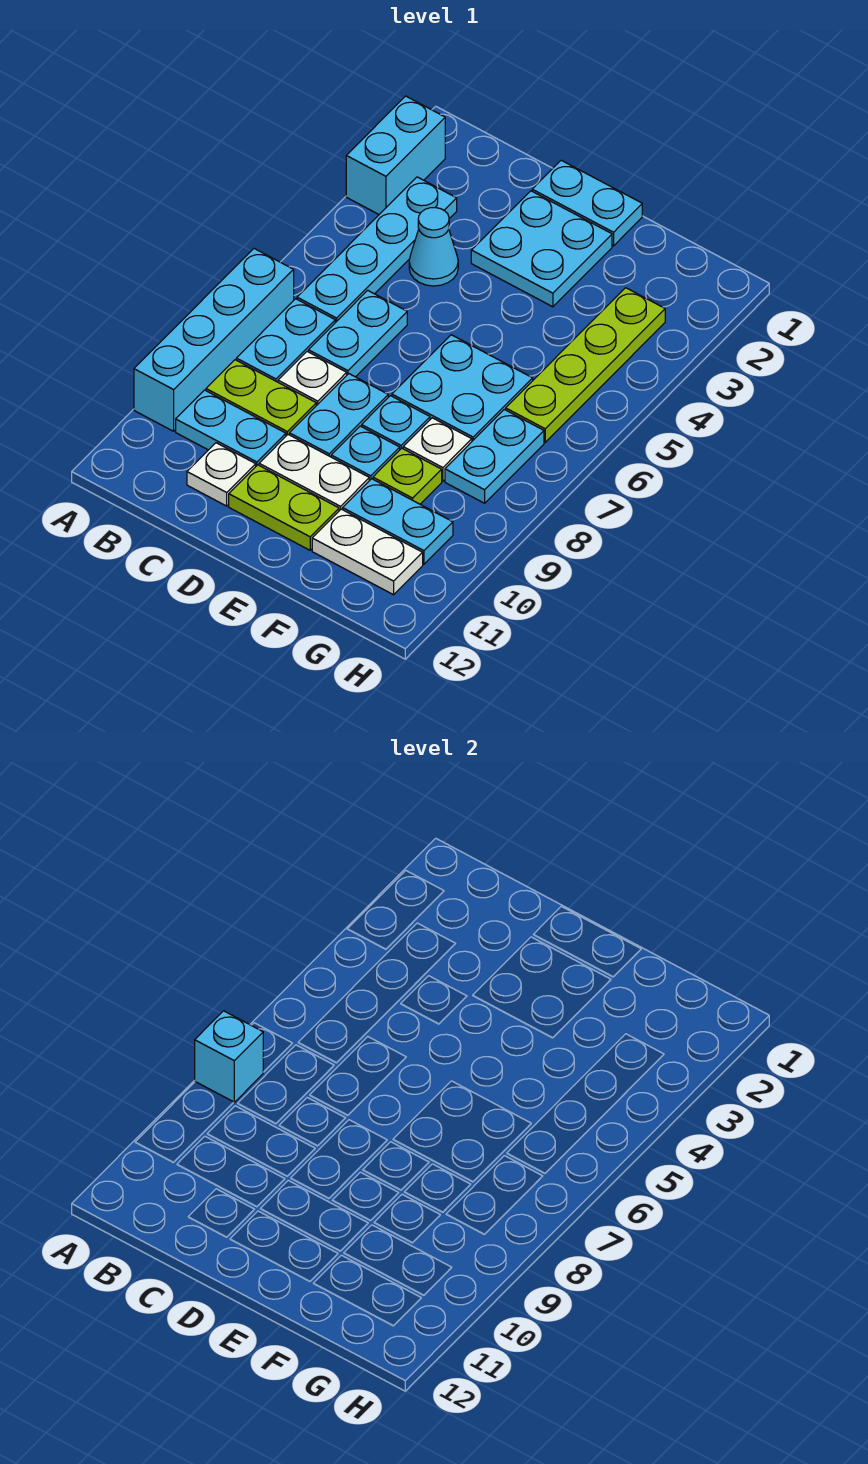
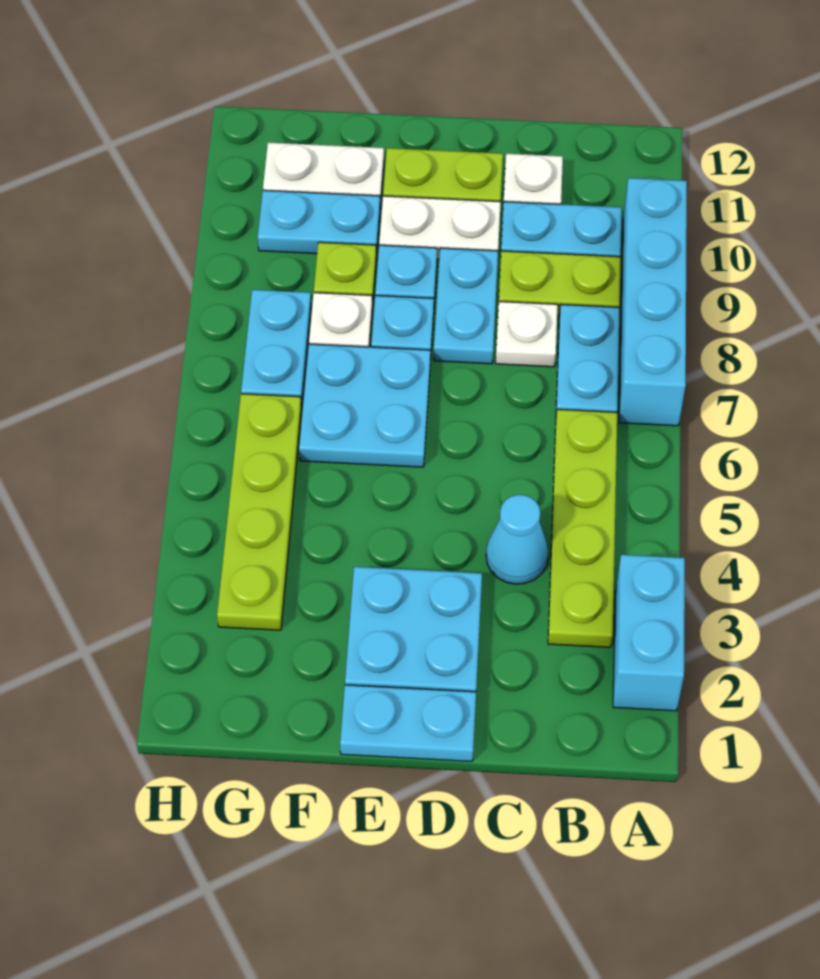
cyan brick A8 level 2 -> none
cyan plate B3:B6 level 1 -> lime plate B3:B6 level 1
cyan plate C6:C7 level 1 -> none

